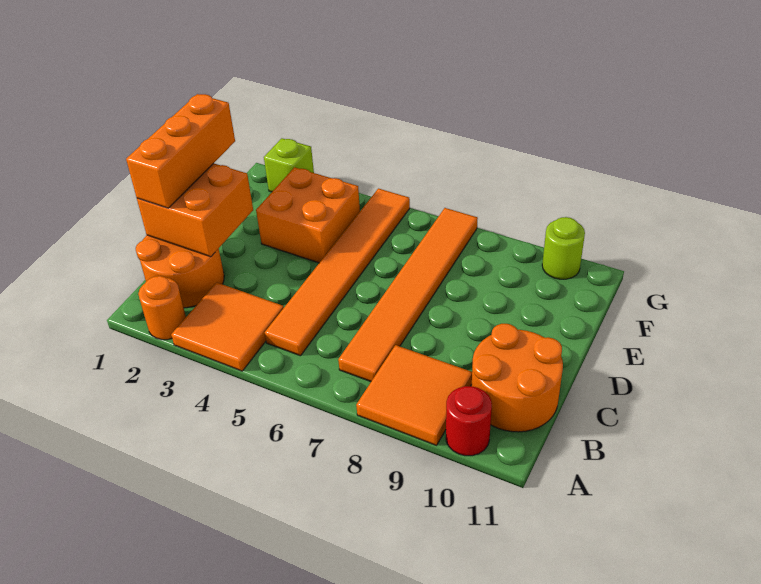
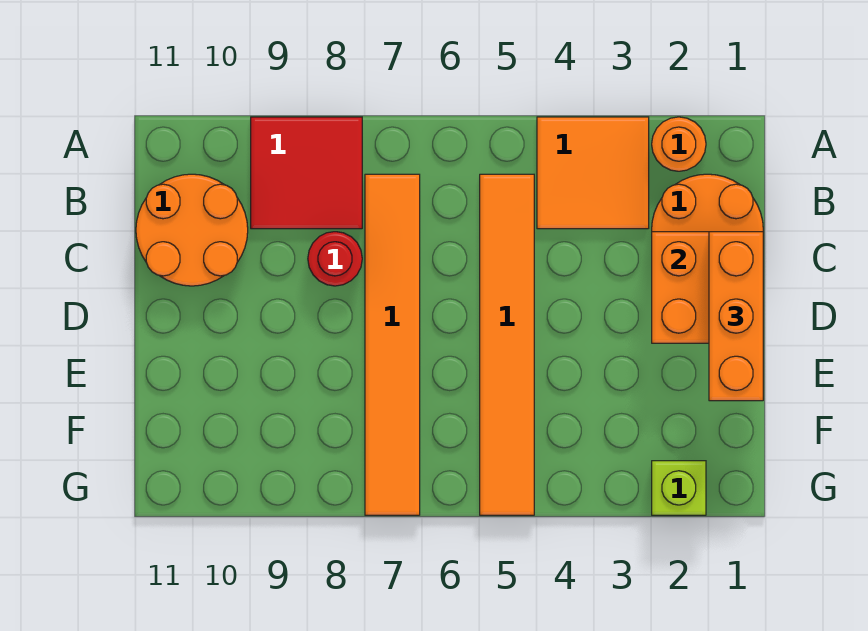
orange tile A8:B9 level 1 -> red tile A8:B9 level 1
red round brick A10 level 1 -> red round brick C8 level 1
orange brick E3:F4 level 1 -> none
lime round brick G10 level 1 -> none

